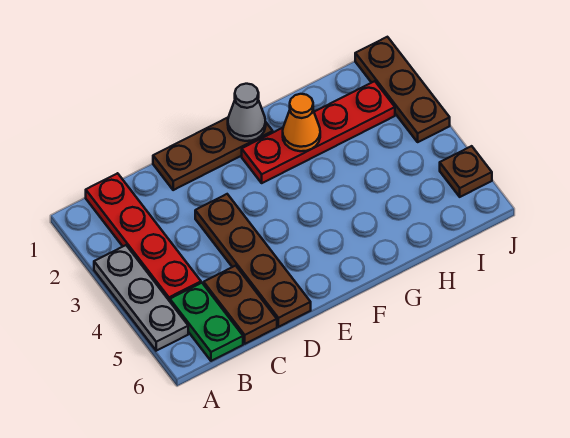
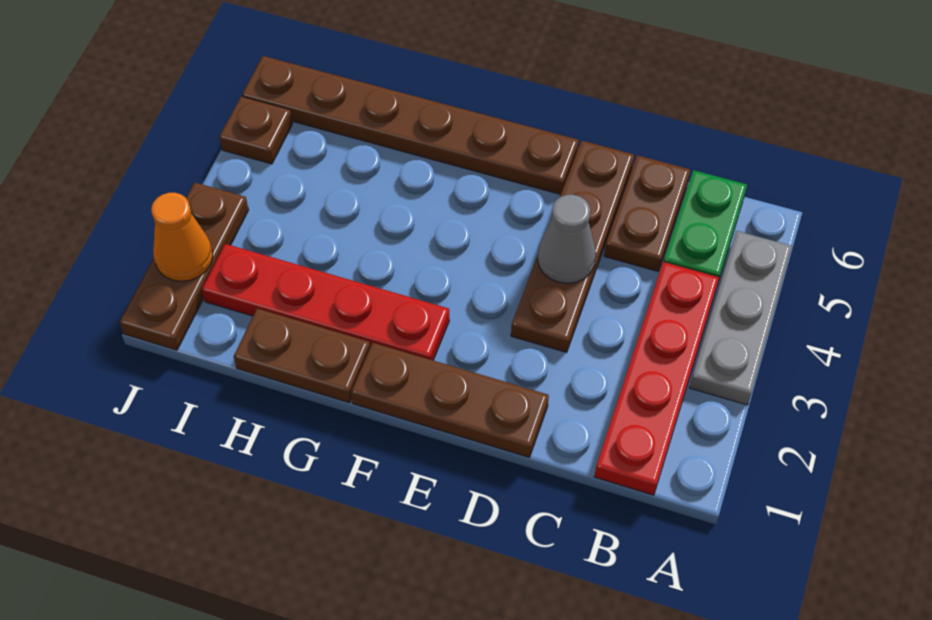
none -> brown plate E6:J6 level 1
grey cone F1 level 2 -> grey cone D4 level 2
none -> brown plate G1:H1 level 1
orange cone G2 level 2 -> orange cone J2 level 2

